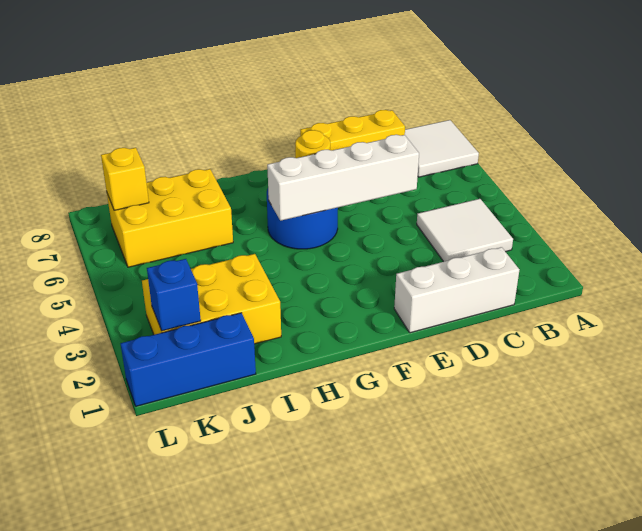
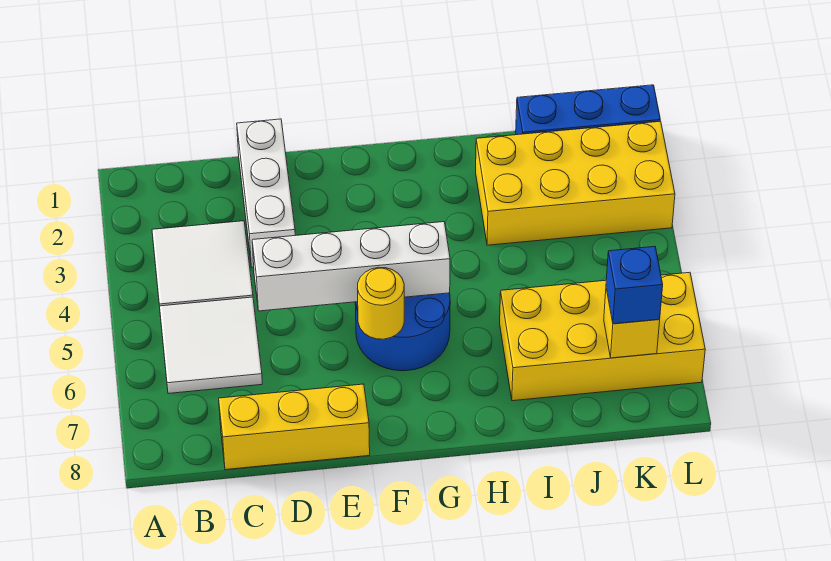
white tile A7:B8 level 1 -> white tile B5:C6 level 1
white brick C1:E1 level 1 -> white brick D1:D3 level 1
yellow brick I2:K3 level 1 -> yellow brick I2:L3 level 1
yellow brick I6:K7 level 1 -> yellow brick I6:L7 level 1
blue brick K2 level 2 -> blue brick K7 level 3

